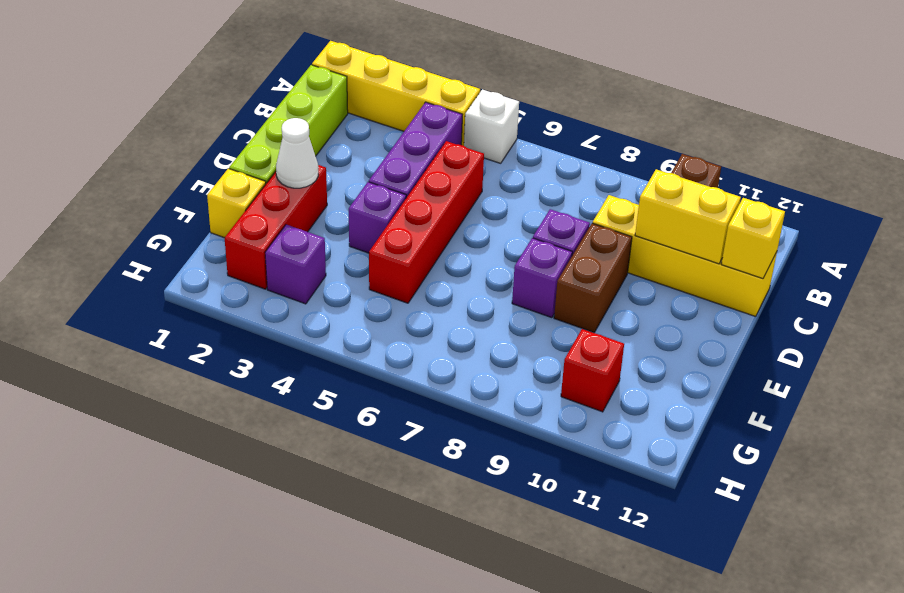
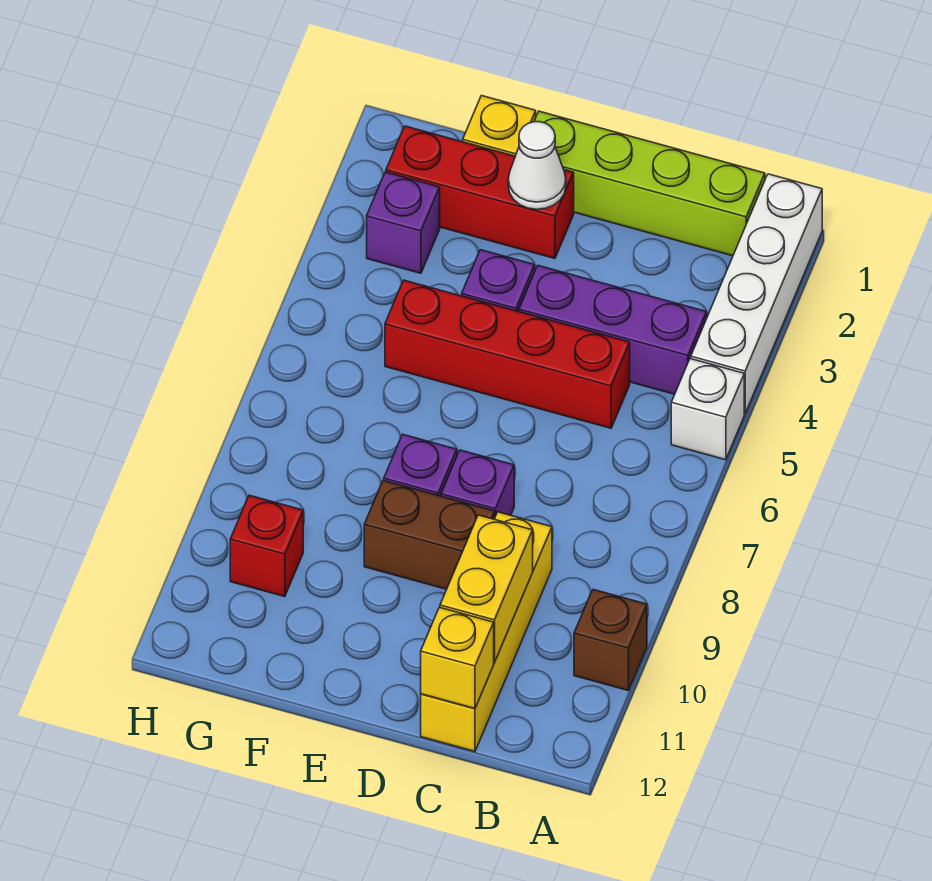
yellow brick A1:A4 level 1 -> white brick A1:A4 level 1

